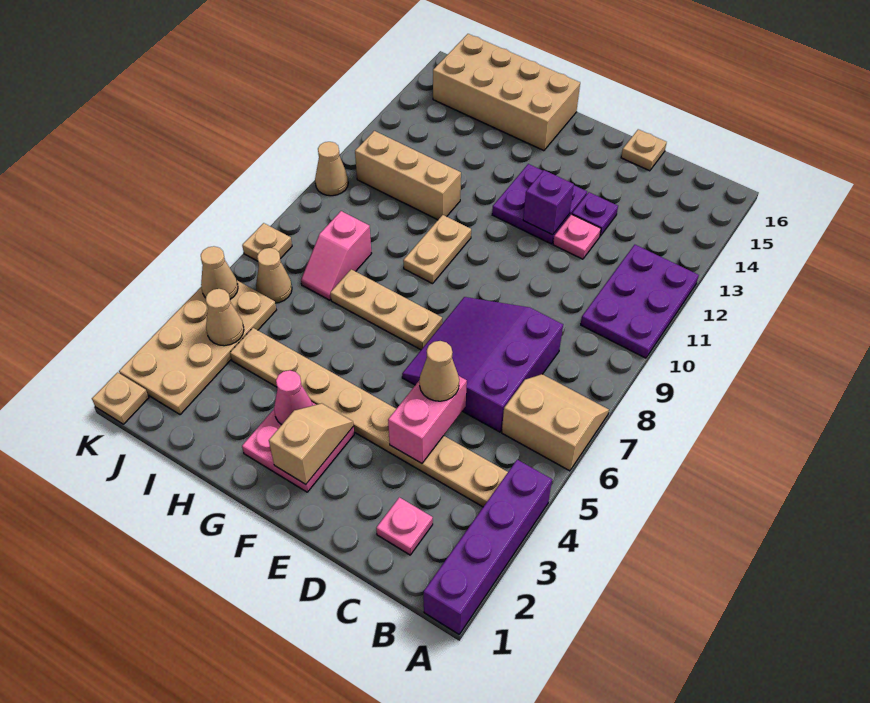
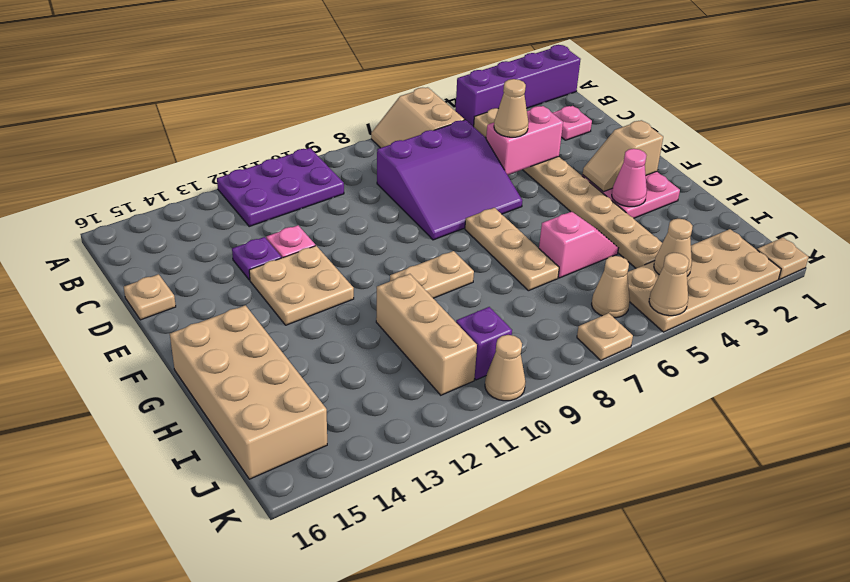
purple plate E12:F13 level 1 -> tan plate E12:F13 level 1
purple brick E12 level 2 -> purple brick J10 level 1
pink slope I7:I8 level 1 top 8 -> pink slope H5:H6 level 1 top 6

